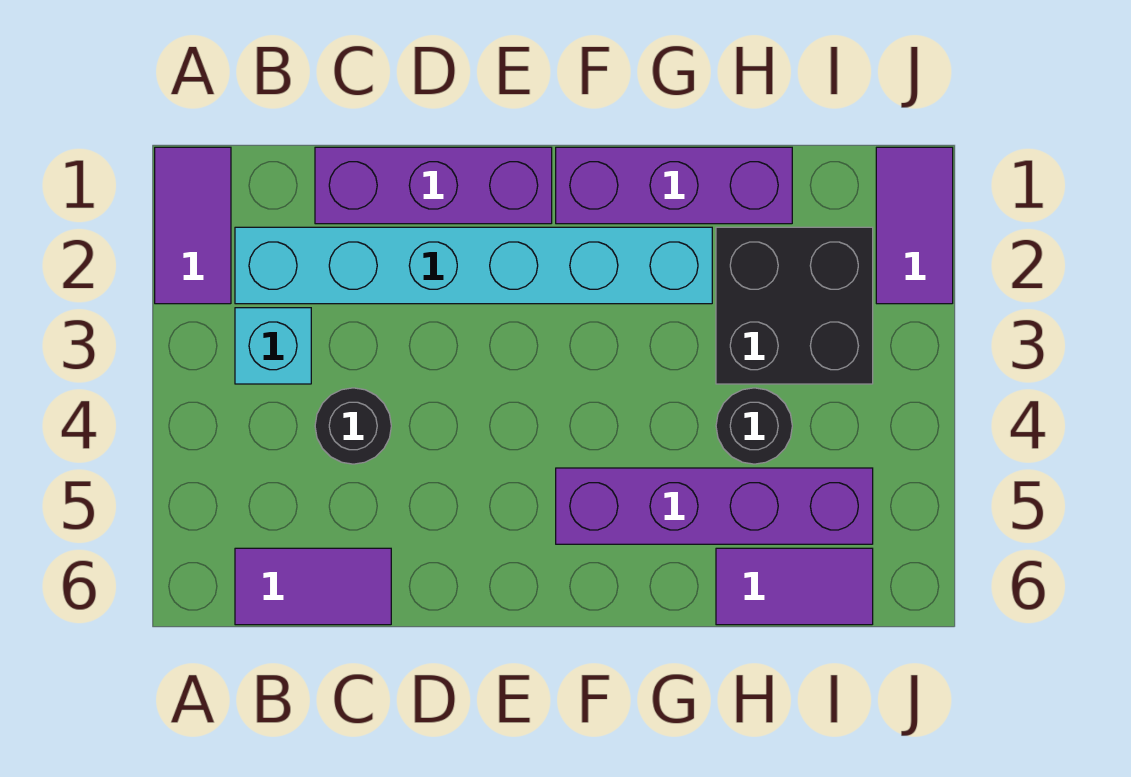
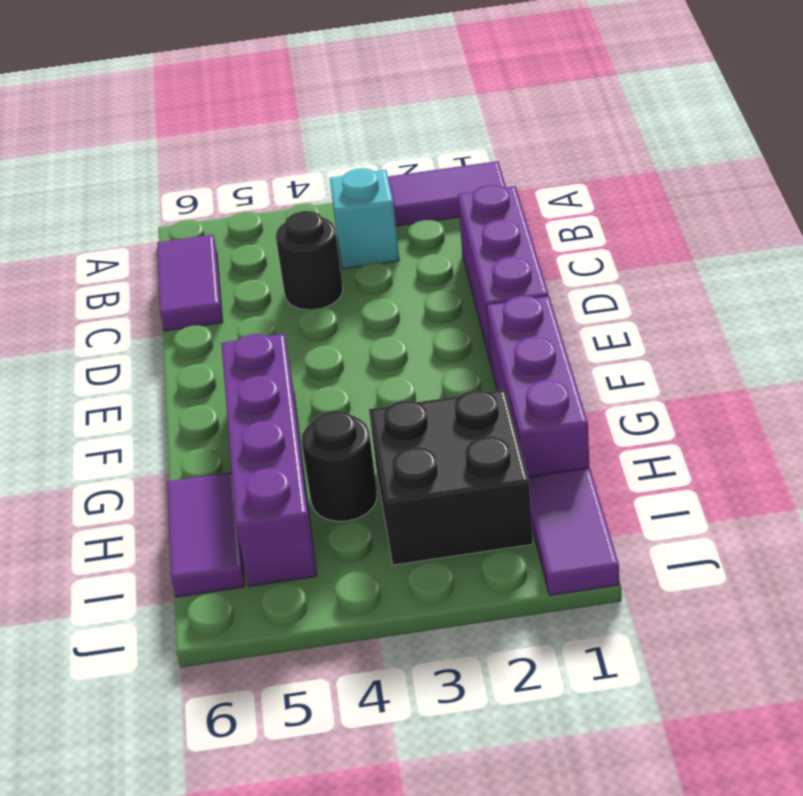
cyan brick B2:G2 level 1 -> none
purple tile J1:J2 level 1 -> purple tile I1:J1 level 1

